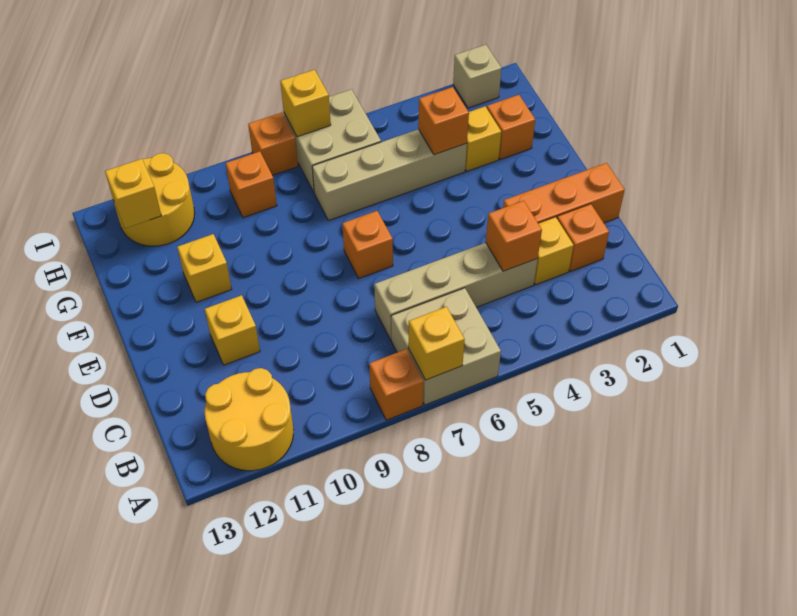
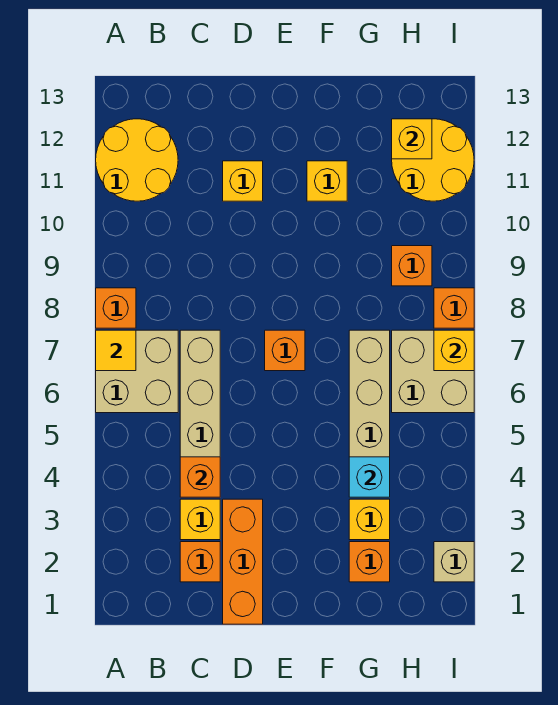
yellow brick A7 level 2 -> yellow tile A7 level 2
orange brick G4 level 2 -> cyan brick G4 level 2

